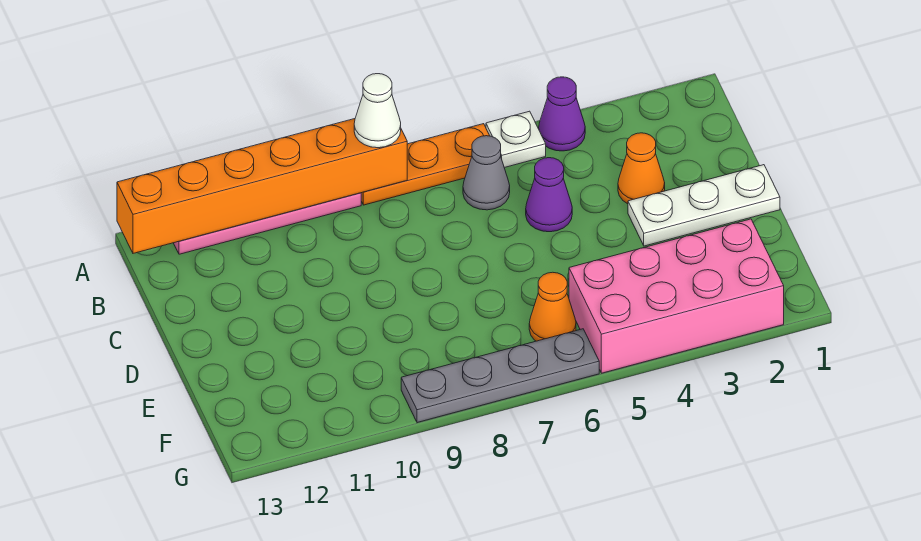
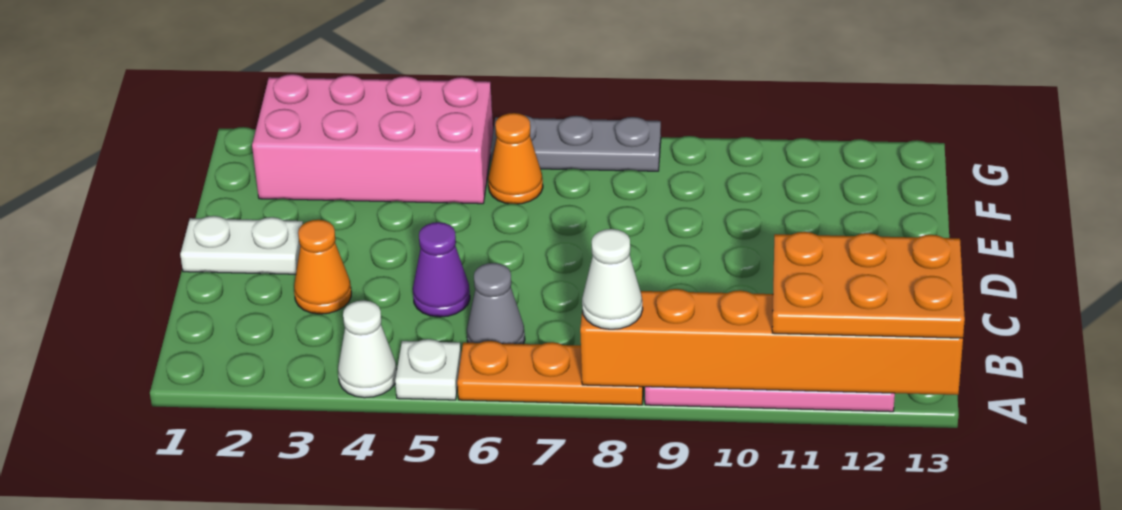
purple cone A4 level 1 -> white cone A4 level 1
none -> orange plate A11:B13 level 3
white plate D1:D3 level 1 -> white plate D1:D2 level 1
grey plate G6:G9 level 1 -> grey plate G6:G8 level 1

